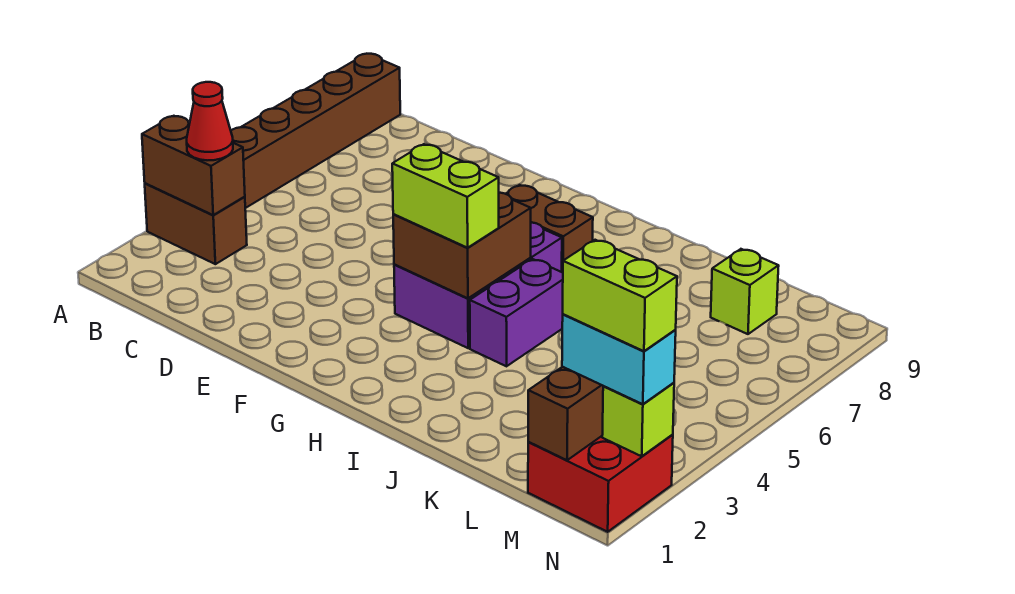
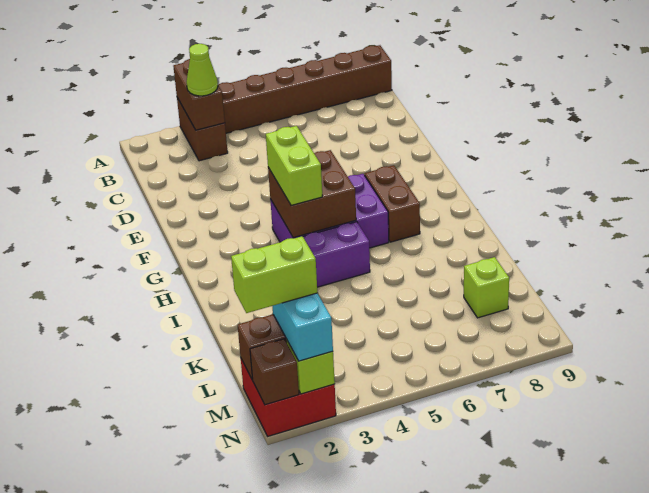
red cone B3 level 3 -> lime cone B3 level 3
lime brick M2:N2 level 4 -> lime brick M1:M2 level 4
none -> brown brick N1 level 2

